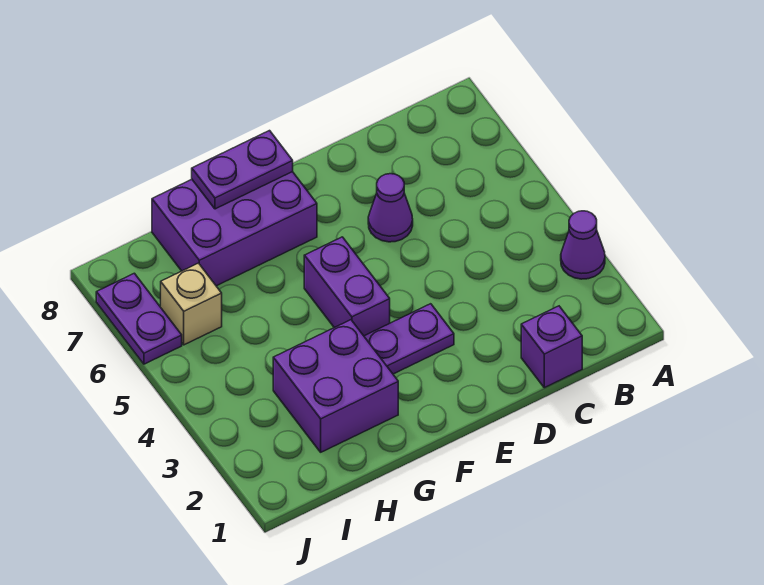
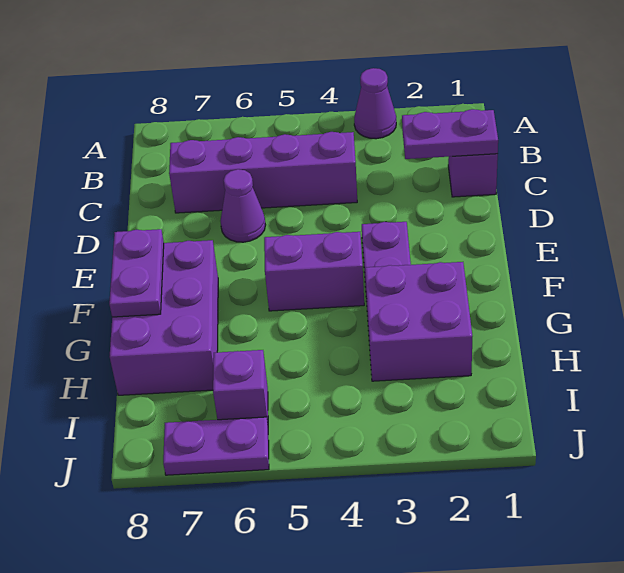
none -> purple plate C1:C2 level 2
none -> purple brick C4:C7 level 1
tan brick I6 level 1 -> purple brick I6 level 1

